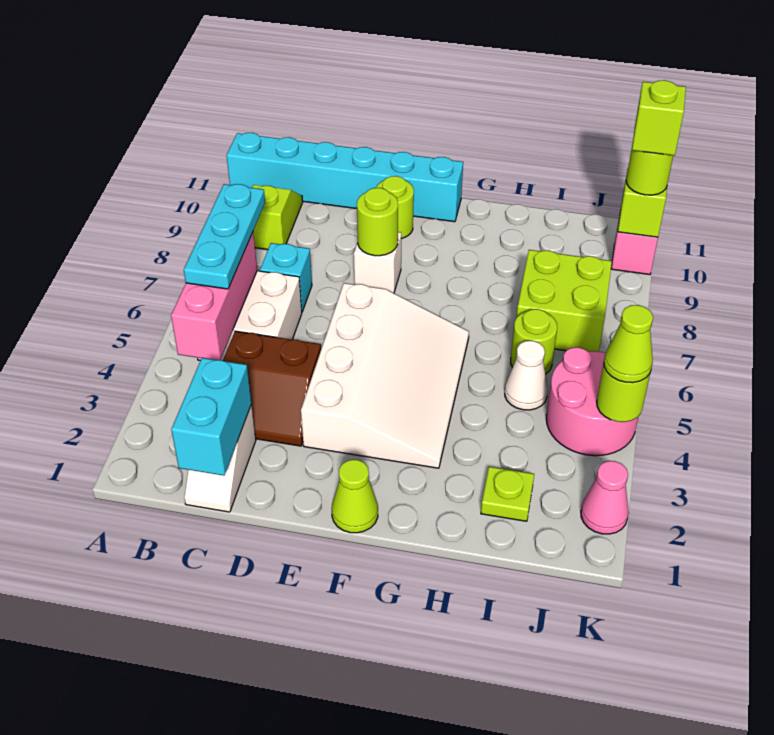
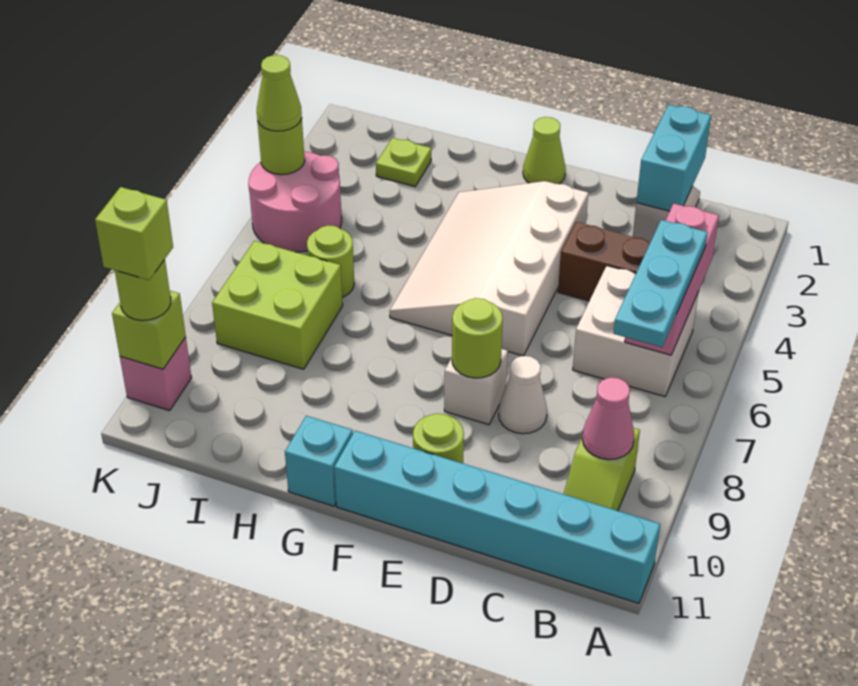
cyan brick C7 level 1 -> cyan brick G11 level 1
white cone I5 level 1 -> white cone D8 level 1
pink cone K2 level 1 -> pink cone B9 level 2

